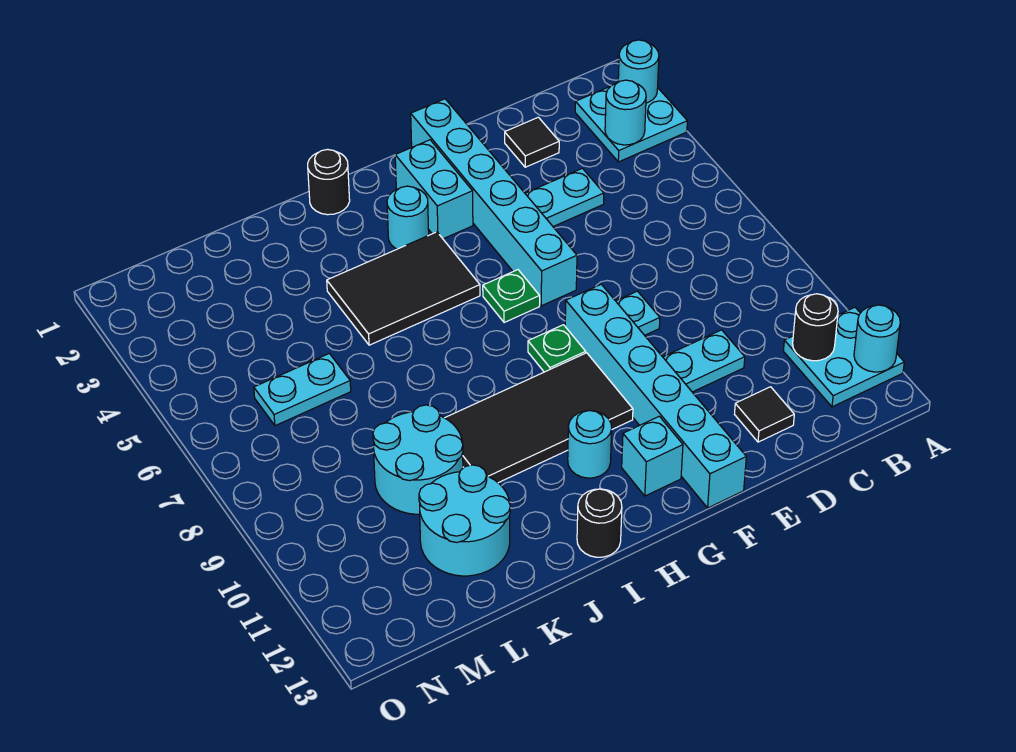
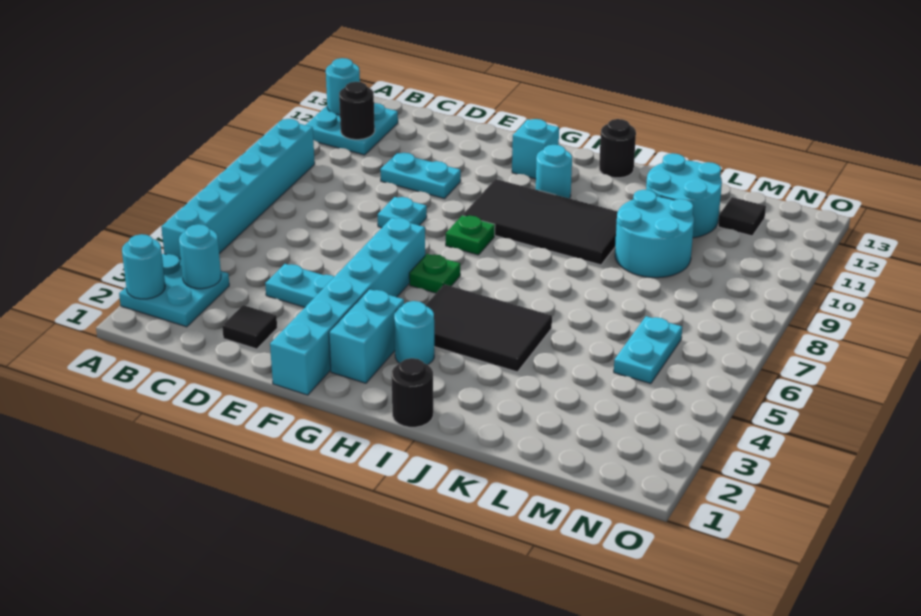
black tile D12 level 1 -> black tile M12 level 1
cyan brick F8:F13 level 1 -> cyan brick A4:A9 level 1
cyan plate L6:M6 level 1 -> cyan plate M5:M6 level 1

